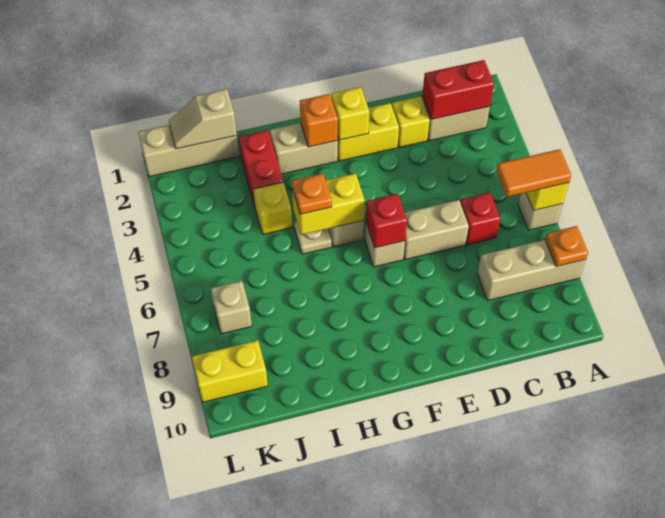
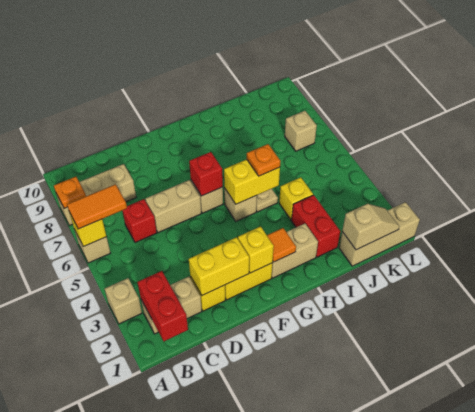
none -> tan brick A3 level 1
red brick B2:C2 level 2 -> red brick B1:B2 level 2
orange brick G2 level 2 -> orange tile G2 level 2
yellow brick K9:L9 level 1 -> yellow brick D2:E2 level 2

